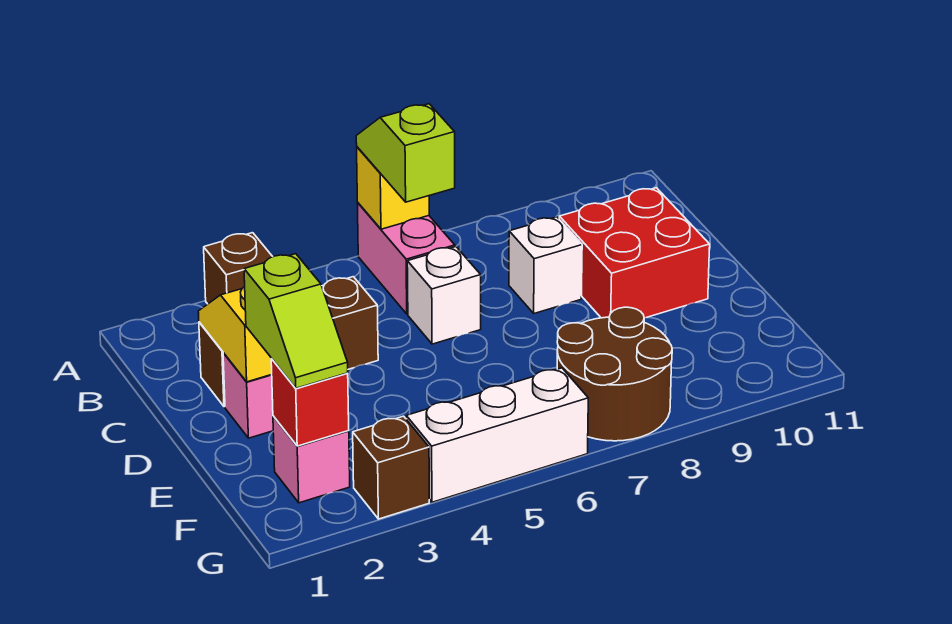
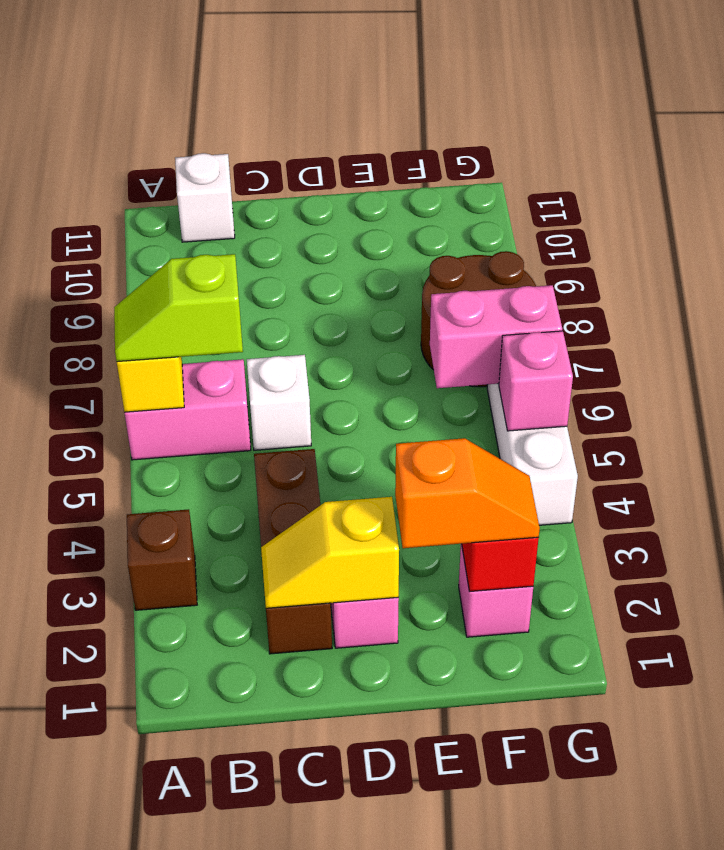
white brick C8 level 1 -> white brick B11 level 1
red brick C9:D10 level 1 -> none
lime slope E2:F2 level 3 top E -> orange slope E2:F2 level 3 top E
none -> pink brick F6:G6 level 2
brown brick G3 level 1 -> none
none -> pink brick G5 level 2

